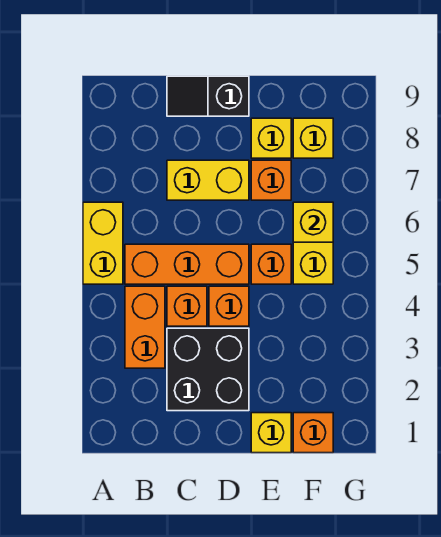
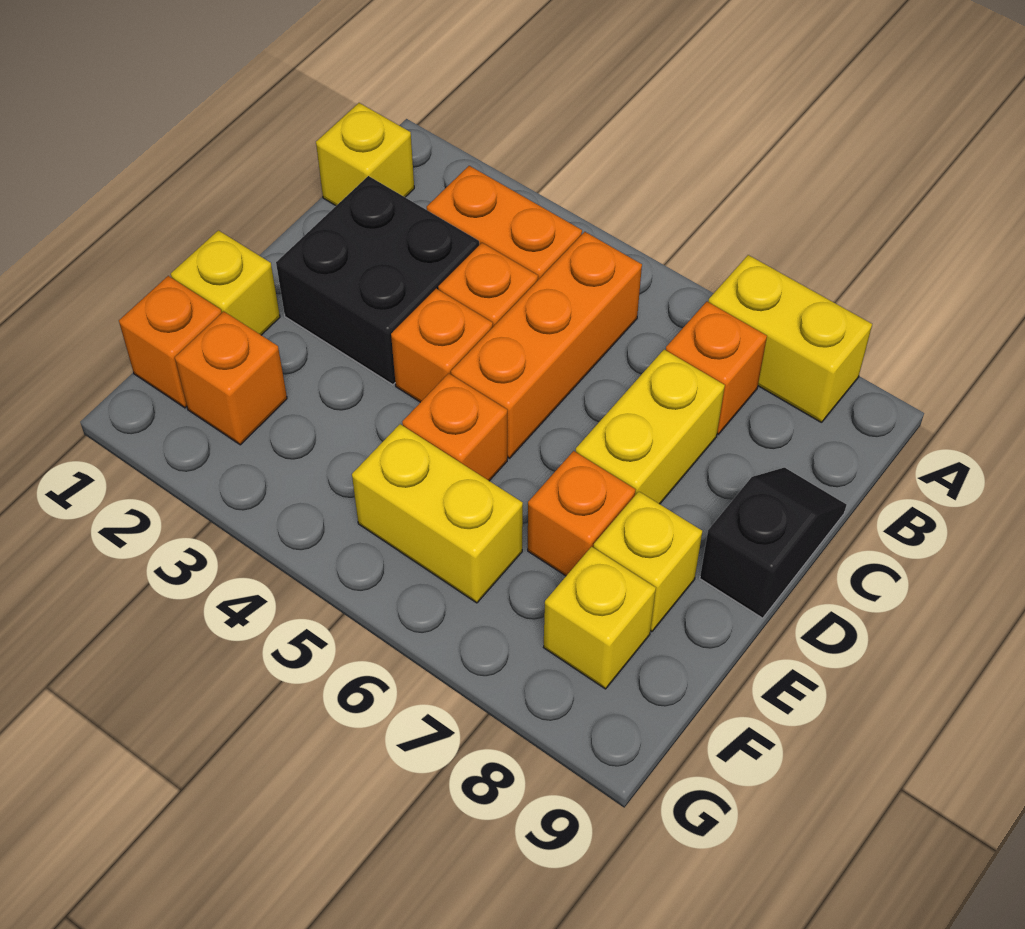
yellow brick A5:A6 level 1 -> yellow brick A7:A8 level 1
none -> orange brick B7 level 1
none -> orange brick F2 level 1
yellow brick F6 level 2 -> yellow brick B1 level 1

